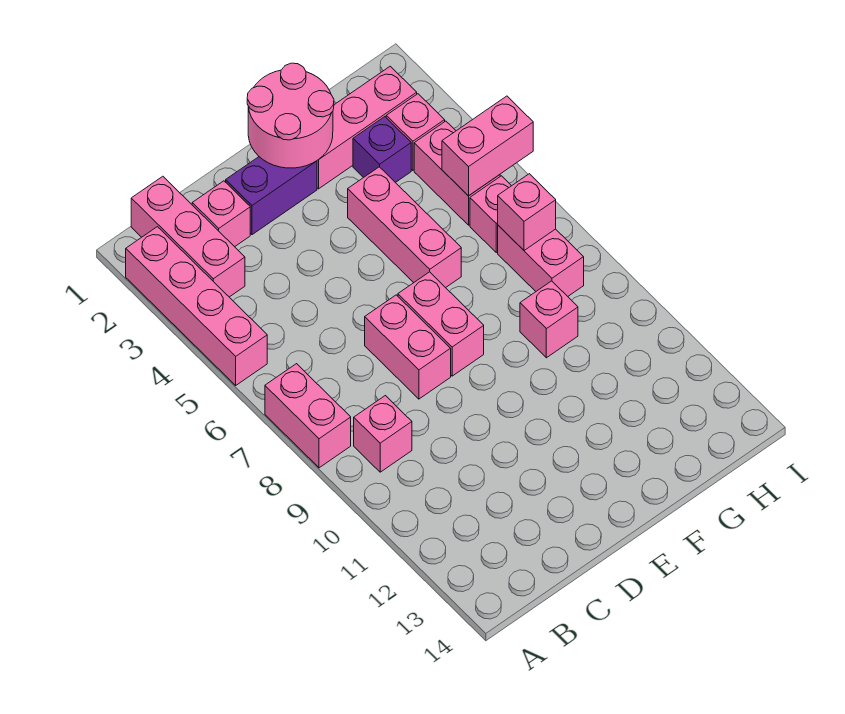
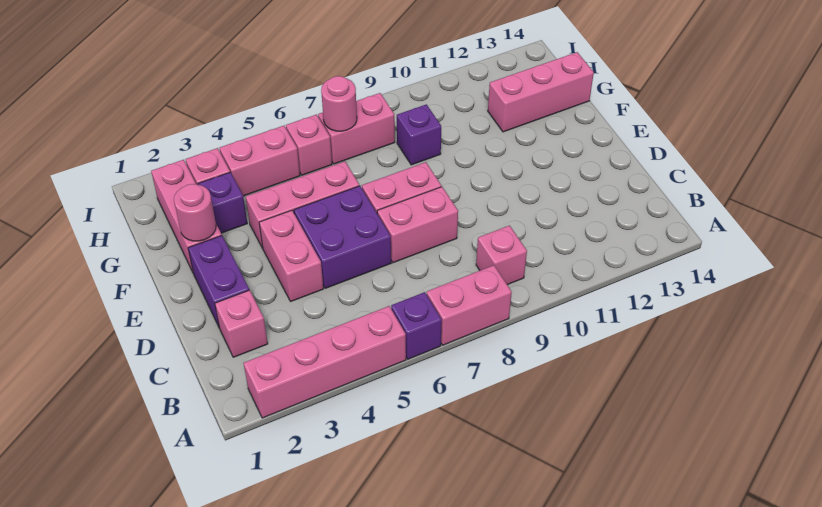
none -> purple brick A6 level 1
pink brick B1:B3 level 1 -> pink brick G12:G14 level 1
none -> purple brick D5:E6 level 1
pink round brick E1:F2 level 2 -> pink round brick F2 level 2
pink brick G9 level 1 -> purple brick G9 level 1
pink brick H5:I5 level 2 -> pink brick D4:E4 level 1
pink brick H7 level 2 -> pink round brick H7 level 2

